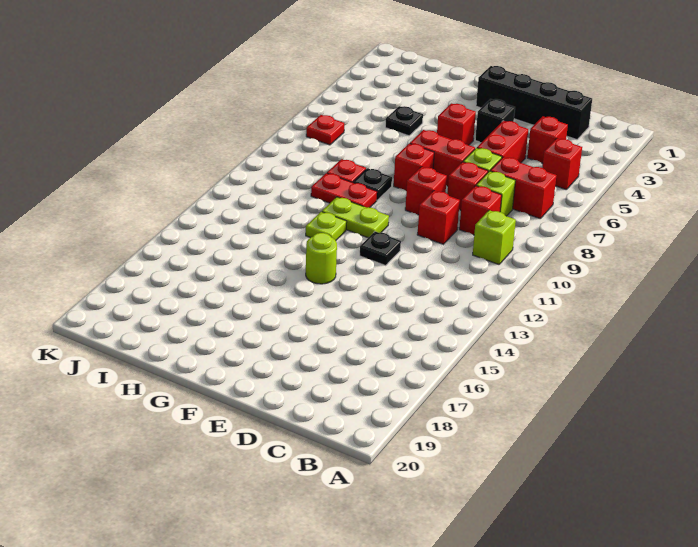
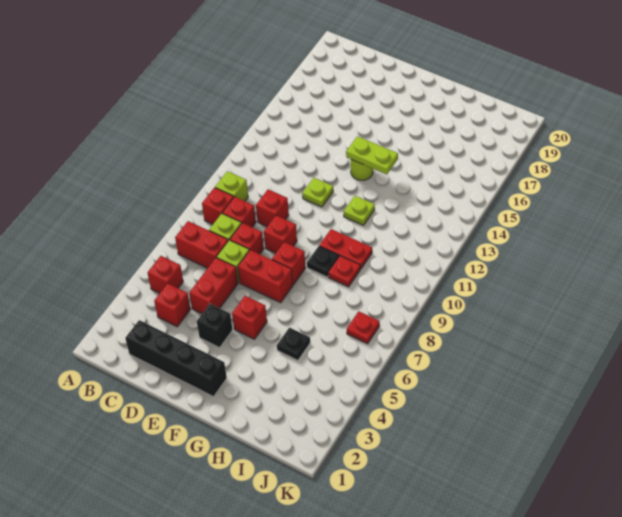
none -> red brick B9 level 1
black plate E12 level 1 -> lime plate E12 level 1
lime plate F11:G11 level 1 -> lime plate F14:G14 level 2

